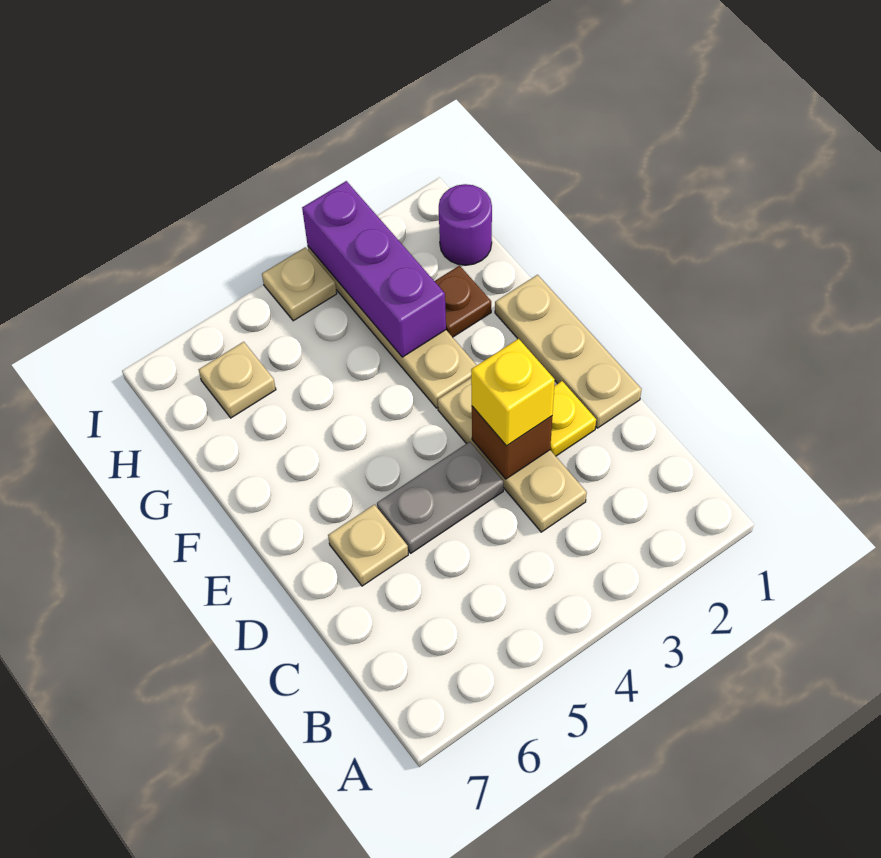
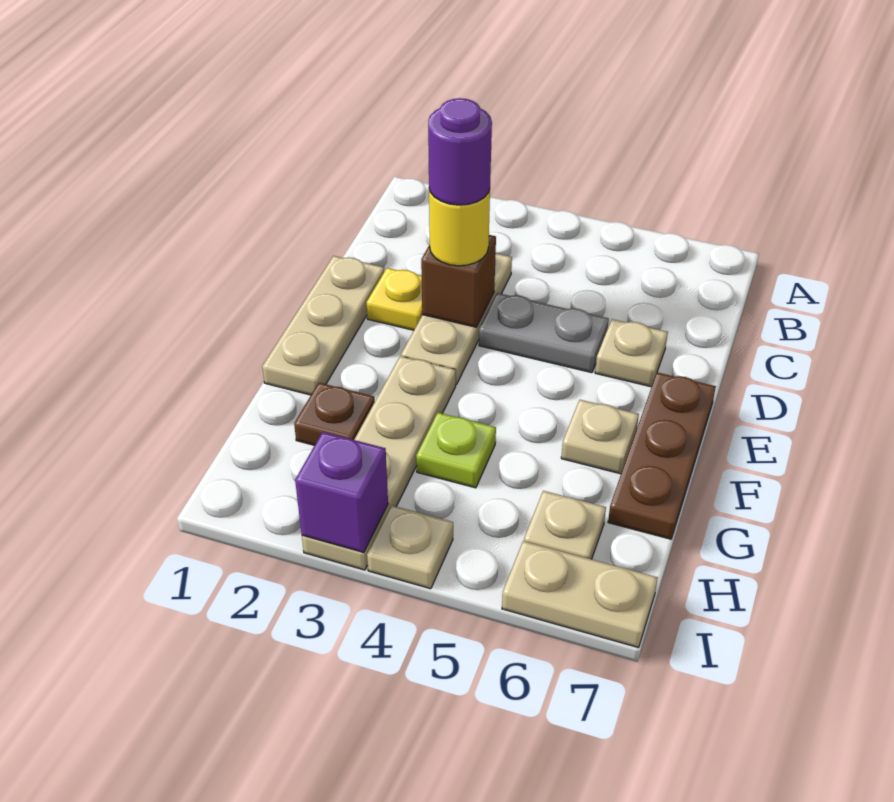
yellow brick D3 level 3 -> yellow round brick D3 level 3
none -> brown plate E7:G7 level 1
none -> tan plate F6 level 1
purple brick G3:I3 level 2 -> purple brick I3 level 2
none -> lime plate G4 level 1
purple round brick H1 level 1 -> purple round brick D3 level 4
none -> tan plate I6:I7 level 1

